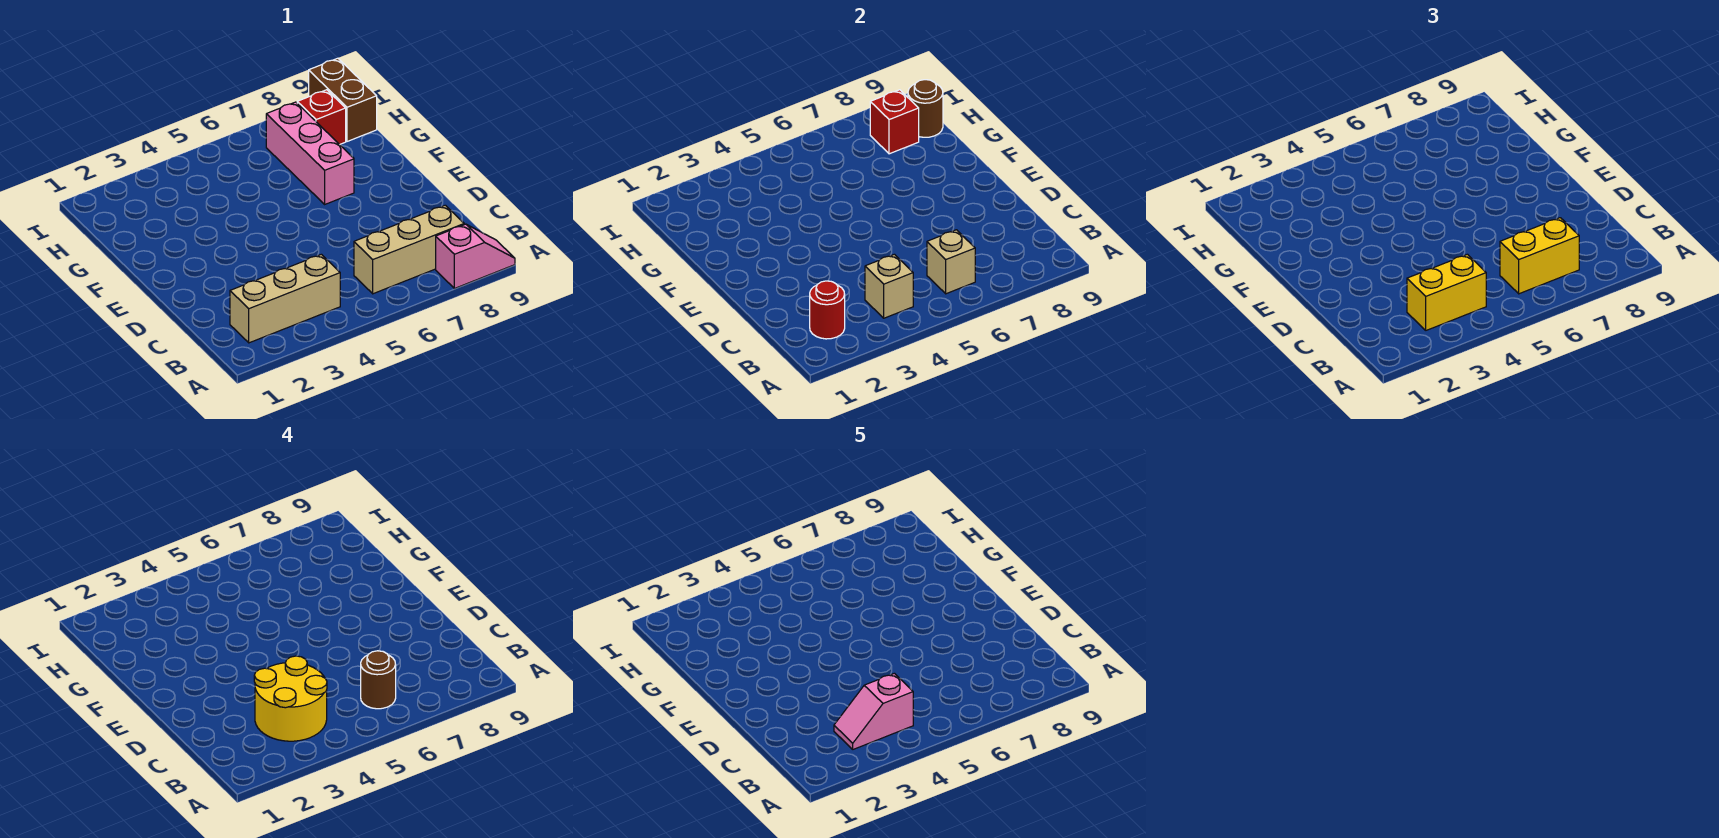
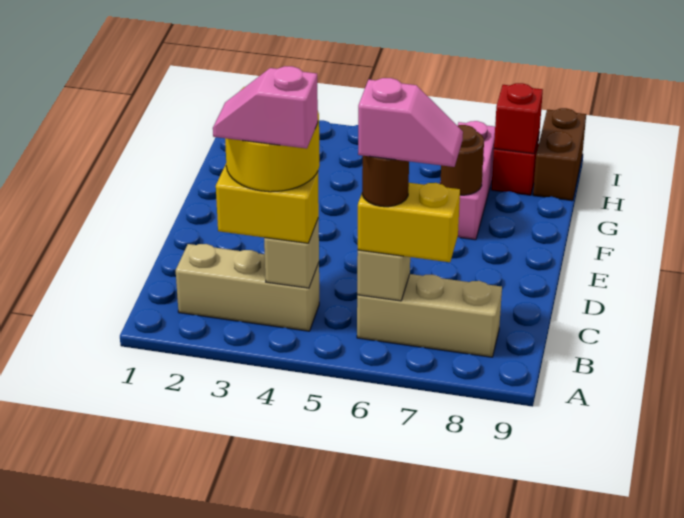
pink slope A8:A9 level 1 top 8 -> pink slope B6:B7 level 5 top 6
red round brick B2 level 2 -> none
brown round brick H9 level 2 -> brown round brick F7 level 2

